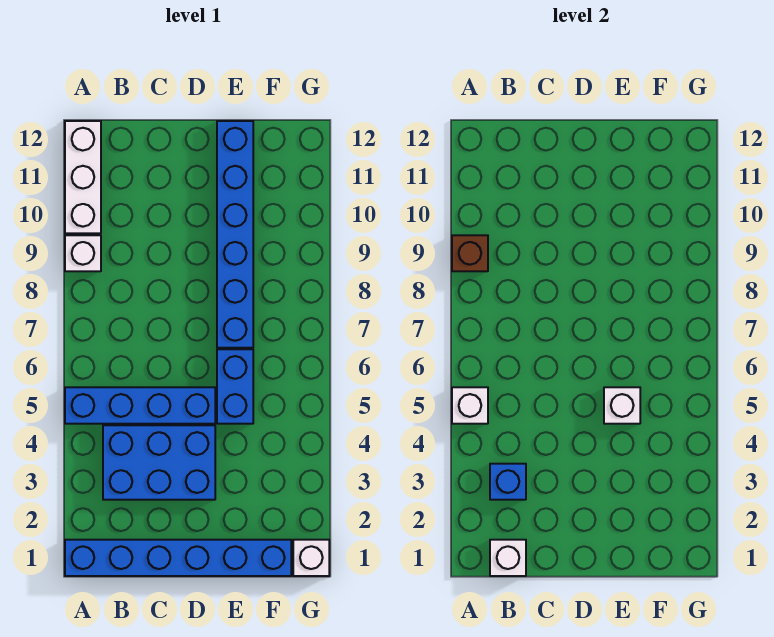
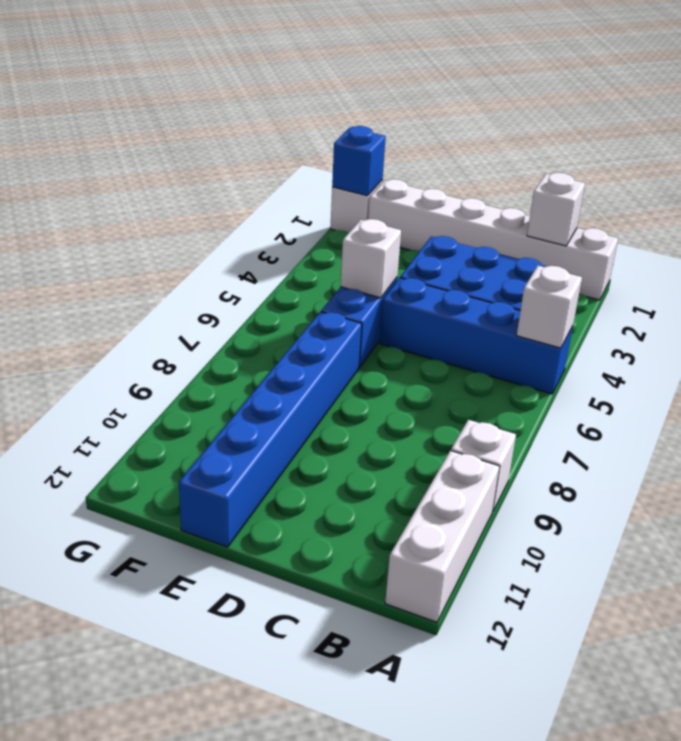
blue brick A1:F1 level 1 -> white brick A1:F1 level 1
brown brick A9 level 2 -> none
blue brick B3 level 2 -> blue brick G1 level 2

